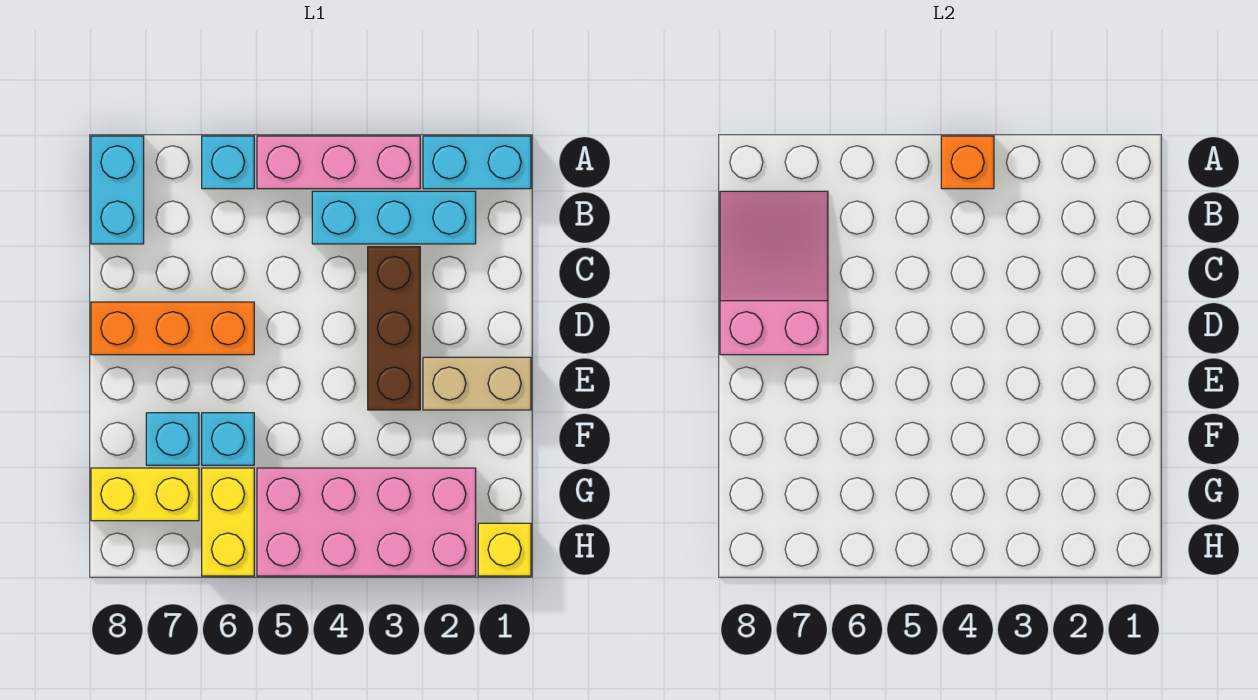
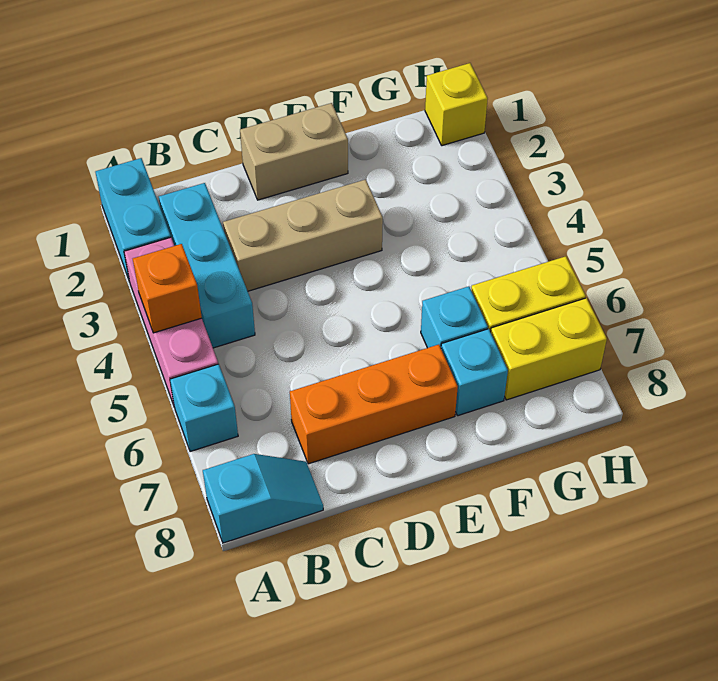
cyan brick A8:B8 level 1 -> cyan slope A8:B8 level 1 top A
pink slope B7:D8 level 2 top D -> none
brown brick C3:E3 level 1 -> tan brick C3:E3 level 1
orange brick D6:D8 level 1 -> orange brick C7:E7 level 1
tan brick E1:E2 level 1 -> tan brick D1:E1 level 1
pink brick G2:H5 level 1 -> none
yellow brick G7:G8 level 1 -> yellow brick G7:H7 level 1

